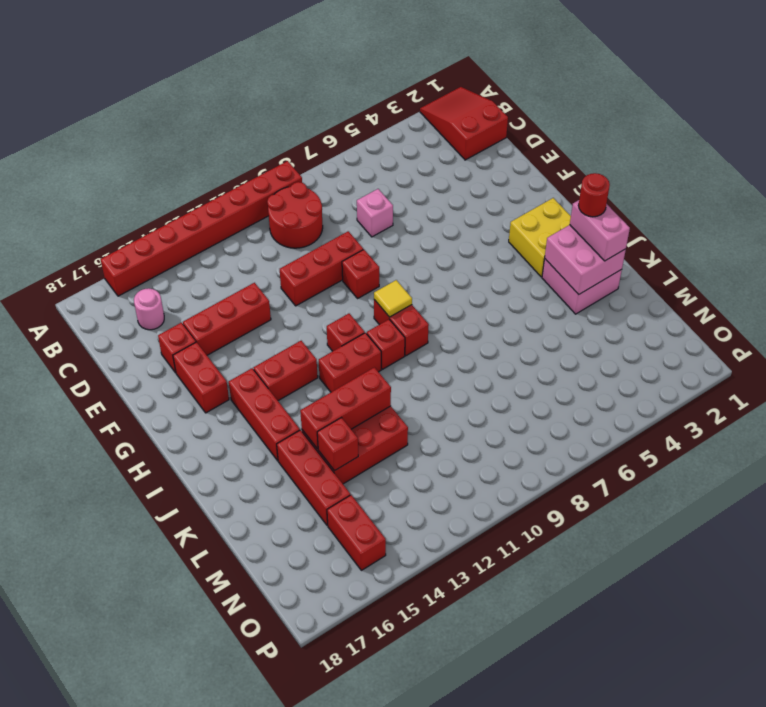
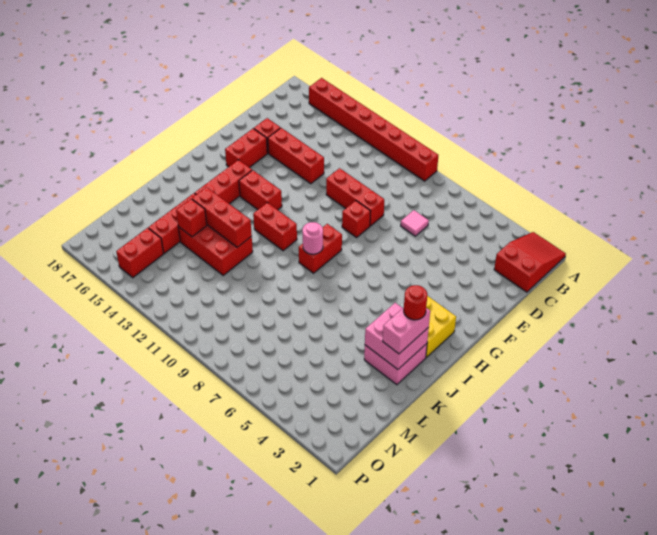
red round brick B9:C10 level 1 -> none
pink round brick C16 level 1 -> pink round brick I9 level 2
pink brick D7 level 1 -> pink tile D7 level 1
yellow tile H9 level 2 -> none
red brick H11 level 1 -> none
red brick I10 level 1 -> none

